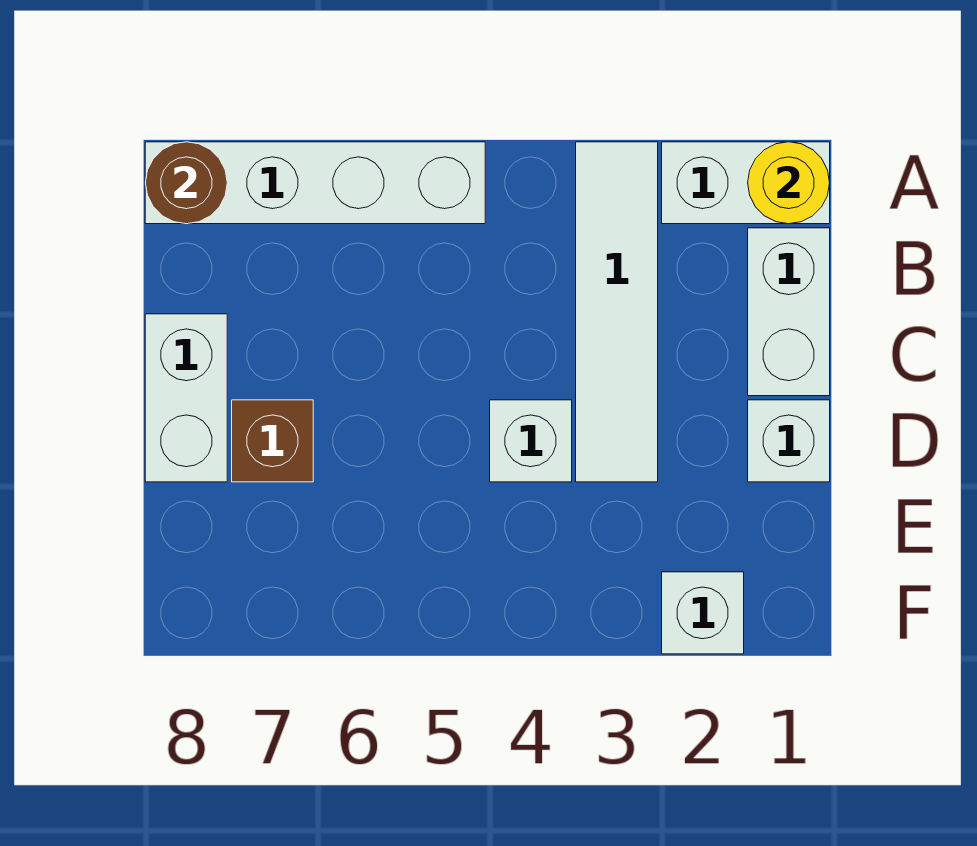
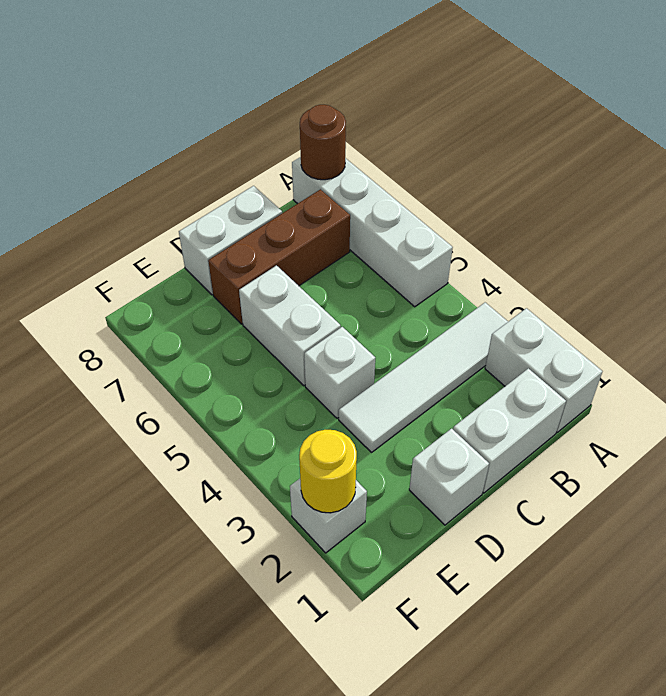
yellow round brick A1 level 2 -> yellow round brick F2 level 2
none -> white brick D5:D6 level 1
brown brick D7 level 1 -> brown brick B7:D7 level 1

